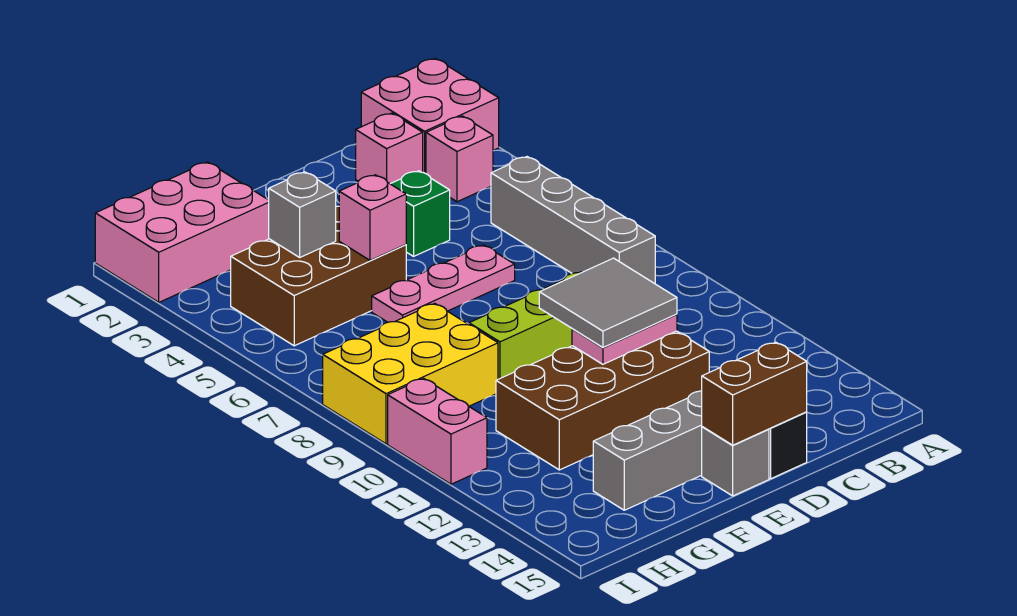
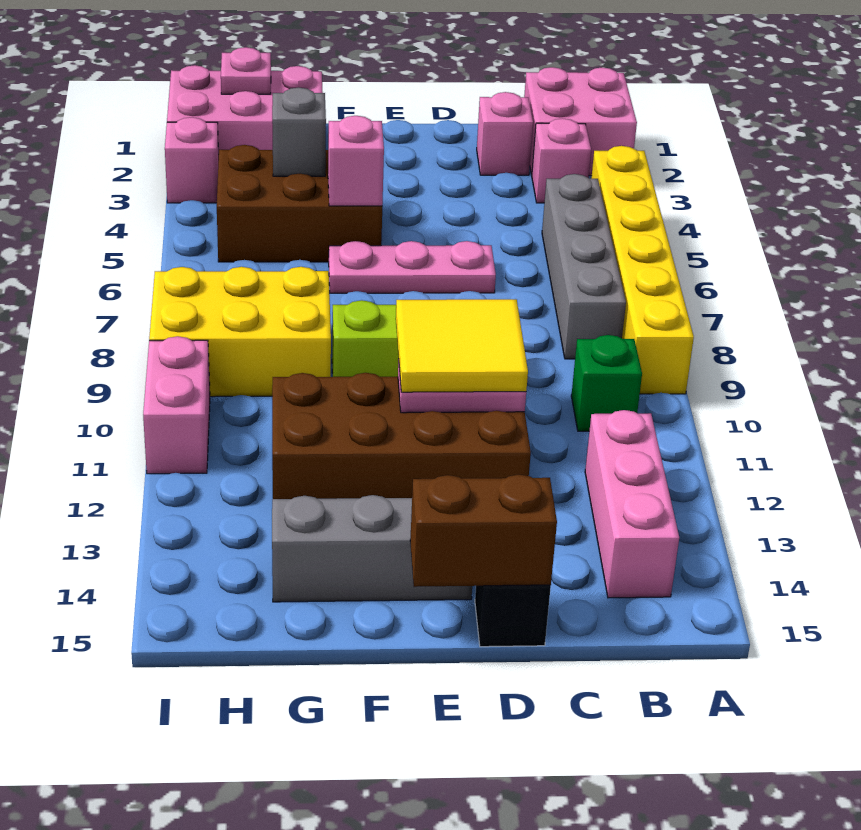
none -> yellow brick A4:A9 level 1
none -> pink brick B12:B14 level 1
green brick D4 level 1 -> green brick B10 level 1
grey tile D10:E11 level 3 -> yellow tile D10:E11 level 3
grey brick E15 level 1 -> none
none -> pink plate H1 level 2
none -> pink brick I3 level 1

